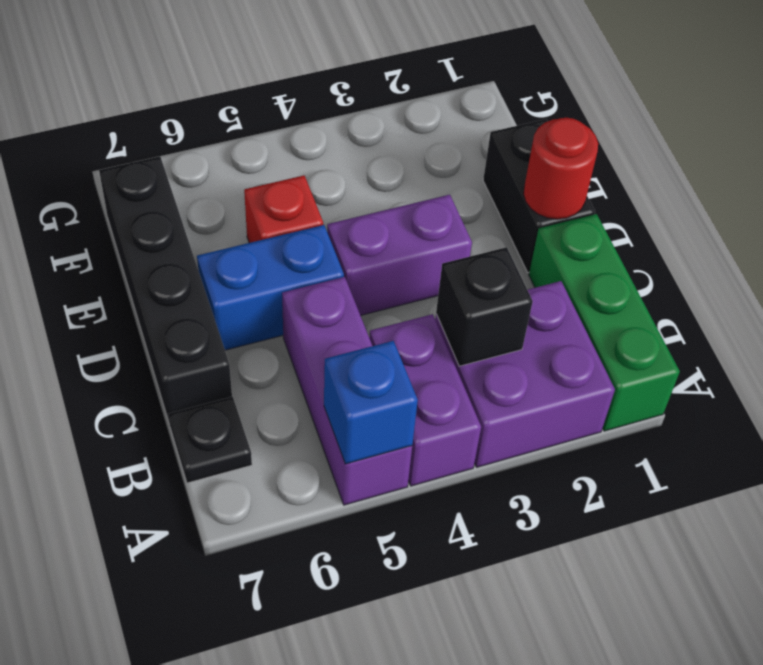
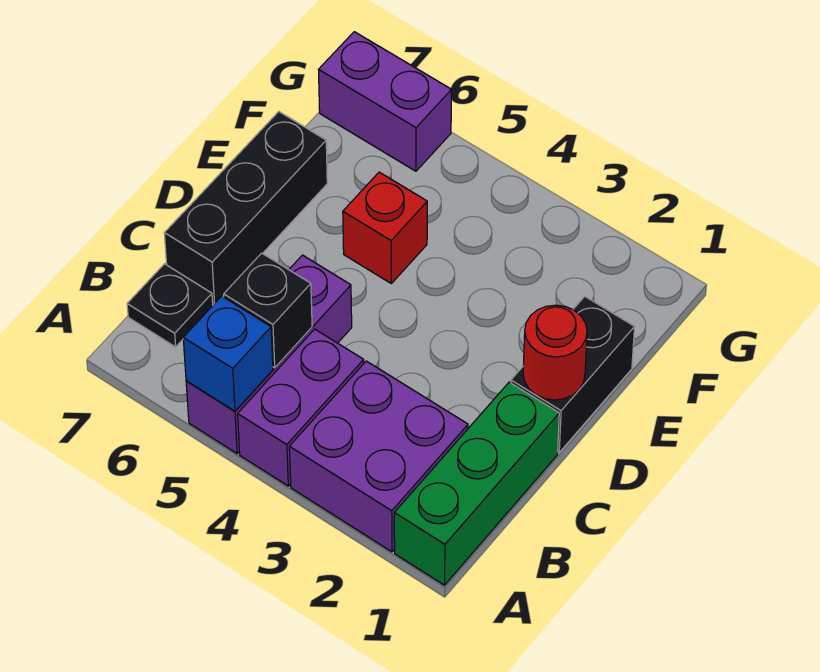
black brick B3 level 2 -> black brick B5 level 2
black brick C7:F7 level 1 -> black brick C7:E7 level 1
purple brick D3:D4 level 1 -> purple brick G6:G7 level 1
blue brick D5:D6 level 1 -> none

